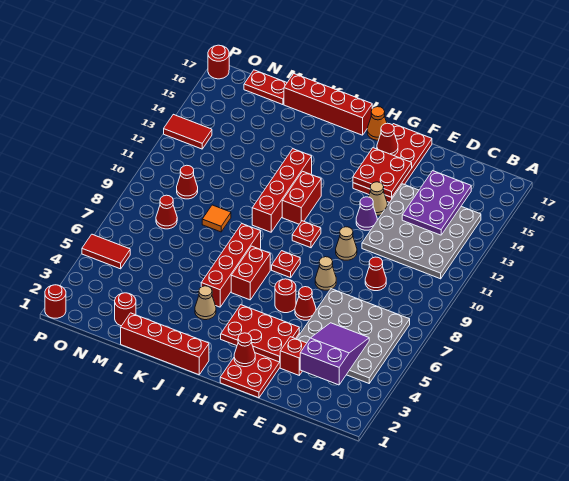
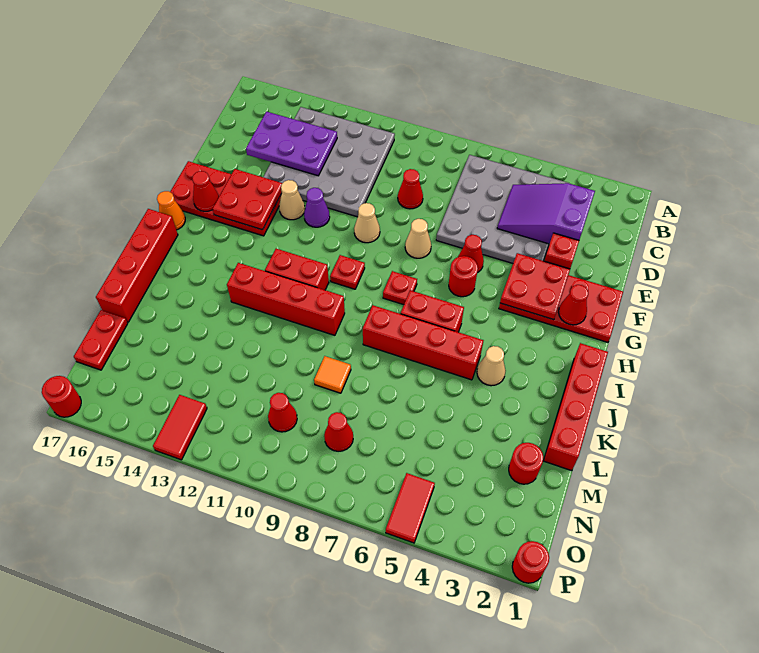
red plate F3:H4 level 2 -> red plate F3:G4 level 2

